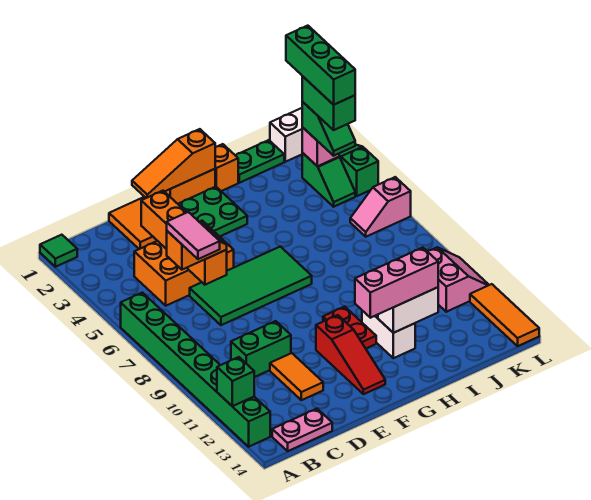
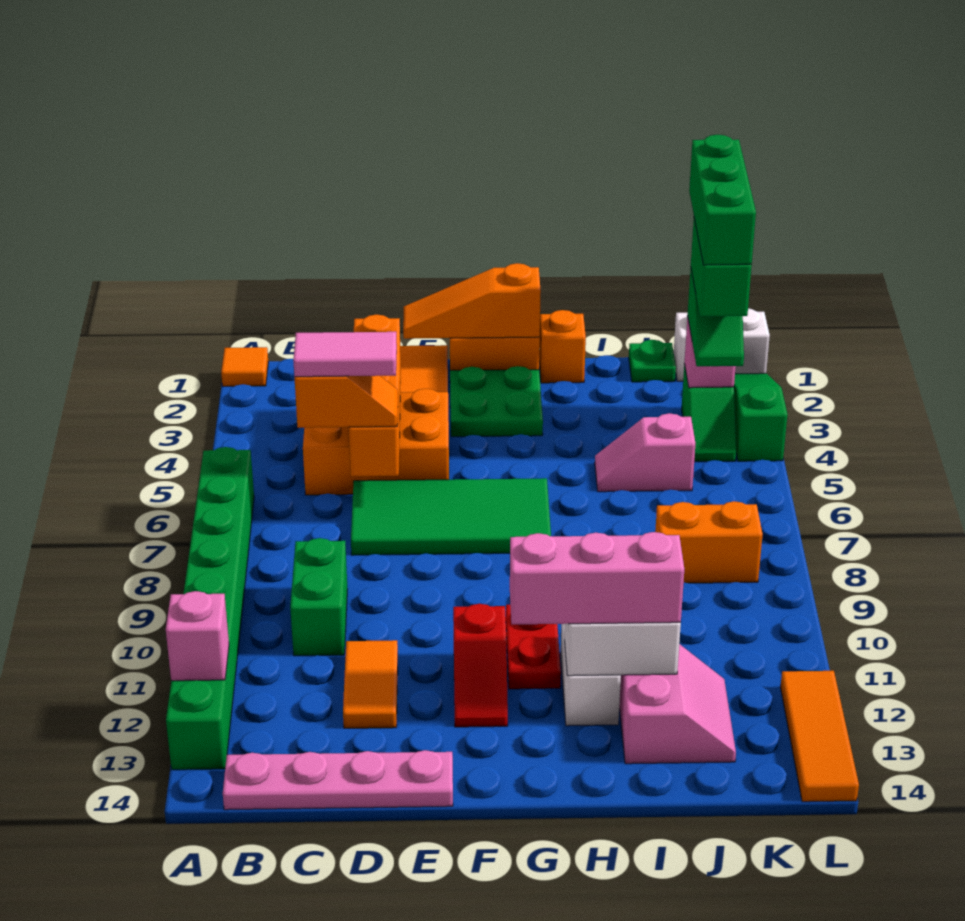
green tile A1 level 1 -> orange tile A1 level 1
green brick A12 level 2 -> pink brick A12 level 2
pink plate B14:C14 level 1 -> pink plate B14:E14 level 1
pink tile C6:C7 level 4 -> pink tile C6:D6 level 4
green brick C10:D10 level 1 -> green brick C9:C10 level 1
red slope F11:F13 level 1 top 11 -> red slope F11:F12 level 1 top 11
green plate I1:J1 level 1 -> green plate J1 level 1
none -> orange brick J8:K8 level 1
pink slope K6:L6 level 1 top L -> pink slope I5:J5 level 1 top J
pink slope K10:L11 level 1 top K -> pink slope I12:J13 level 1 top I

